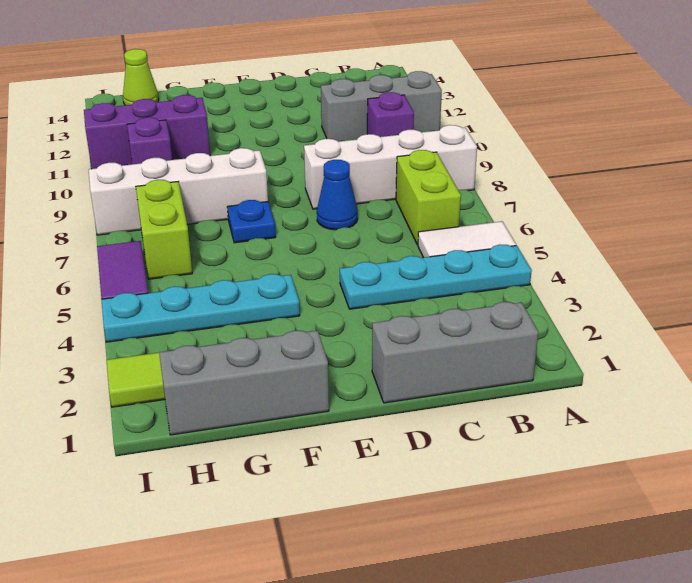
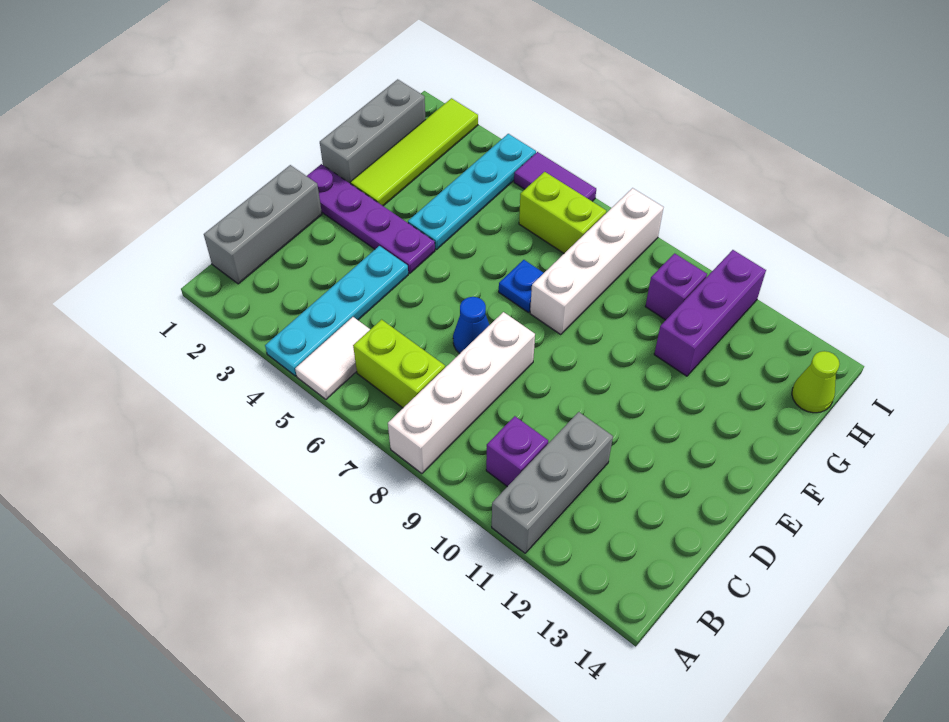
none -> purple plate E1:E4 level 1

